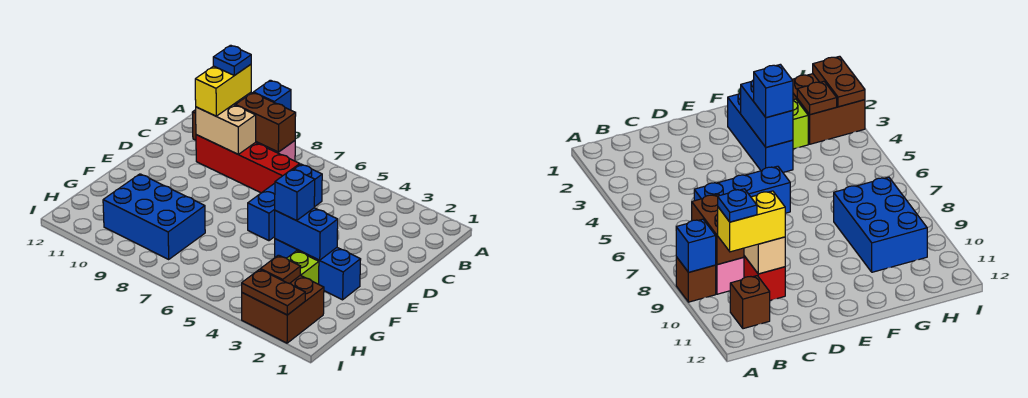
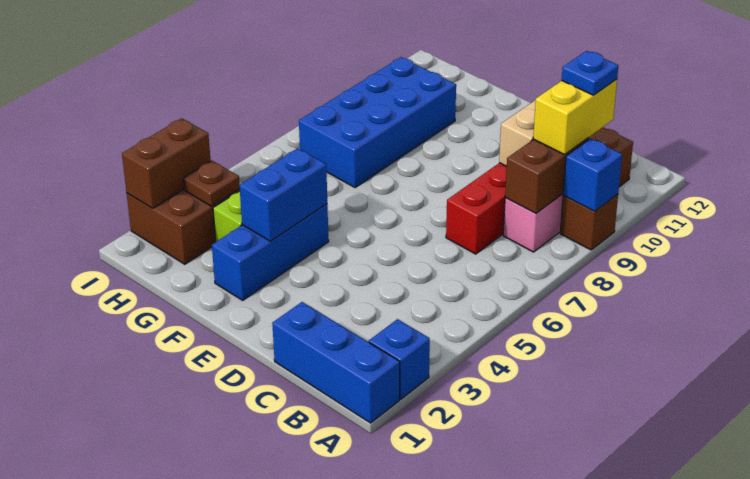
yellow brick B10:C10 level 3 -> yellow brick B9:B10 level 3
blue brick C6:E6 level 1 -> blue brick A1:C1 level 1
blue brick F4 level 3 -> blue brick A2 level 1
blue brick G8:H10 level 1 -> blue brick G7:H10 level 1
brown plate I2:I3 level 2 -> brown brick I2:I3 level 2

